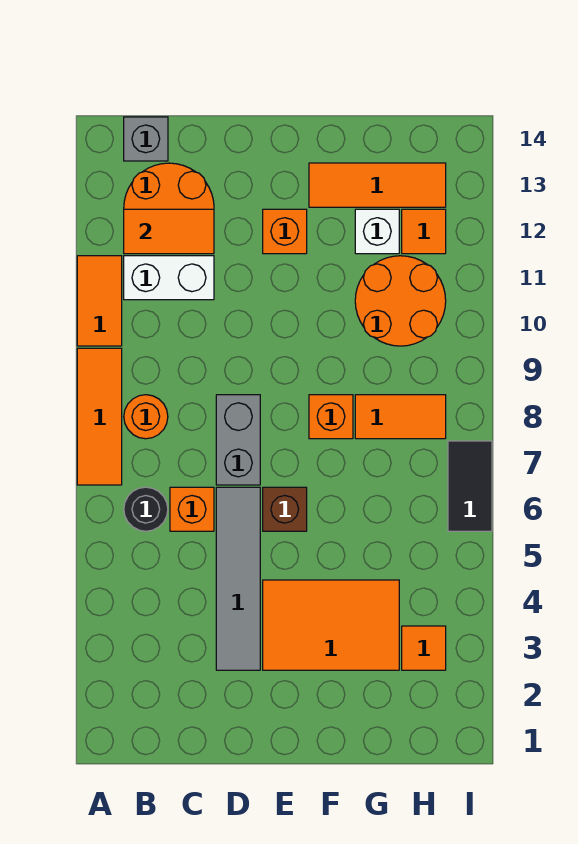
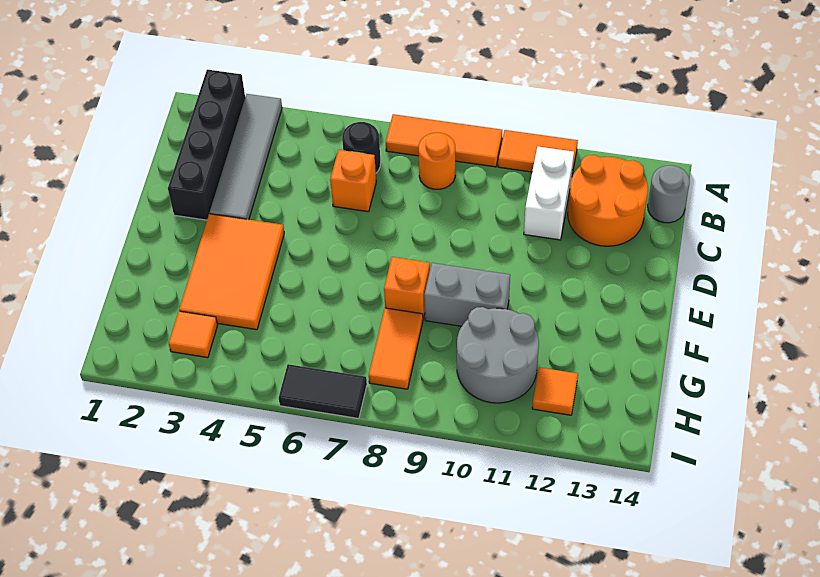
none -> black brick A2:D2 level 1
orange tile B12:C12 level 2 -> none
grey brick B14 level 1 -> grey round brick B14 level 1
grey tile D3:D6 level 1 -> grey tile A3:D3 level 1
grey brick D7:D8 level 1 -> grey brick F9:F10 level 1
brown brick E6 level 1 -> none
orange brick E12 level 1 -> none
orange tile F13:H13 level 1 -> none
orange round brick G10:H11 level 1 -> grey round brick G10:H11 level 1
white brick G12 level 1 -> none

